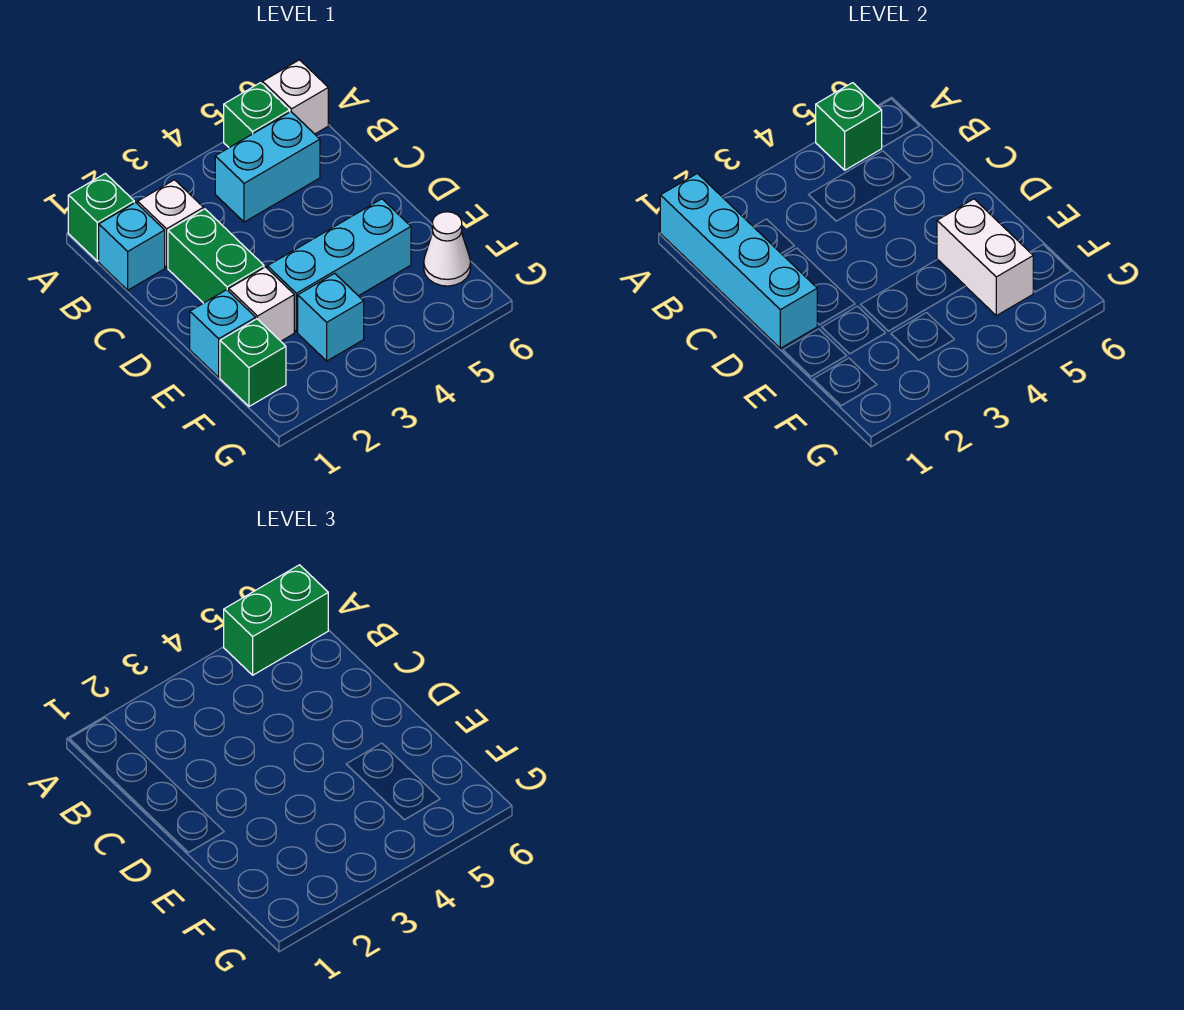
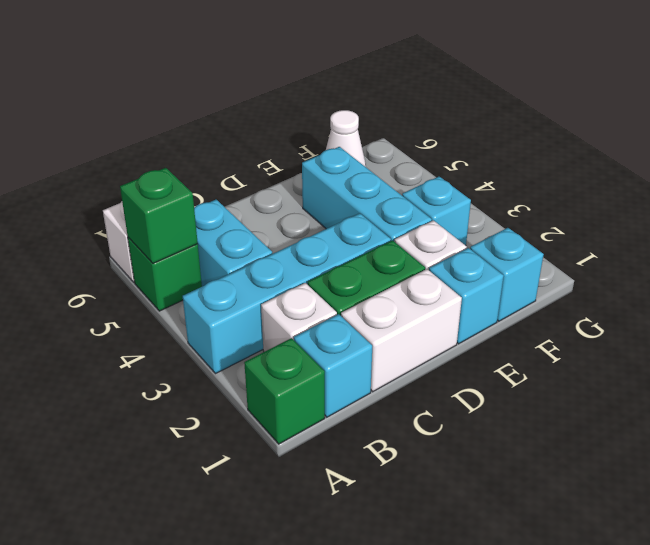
cyan brick A1:D1 level 2 -> cyan brick A3:D3 level 1
green brick A5:A6 level 3 -> none
white brick E5:F5 level 2 -> white brick C1:D1 level 1
green brick F1 level 1 -> cyan brick F1 level 1

